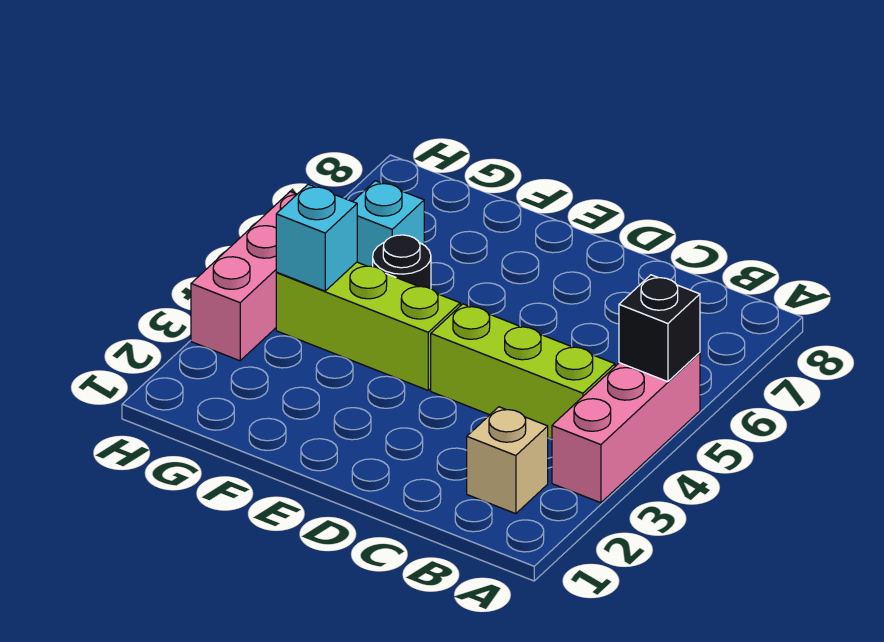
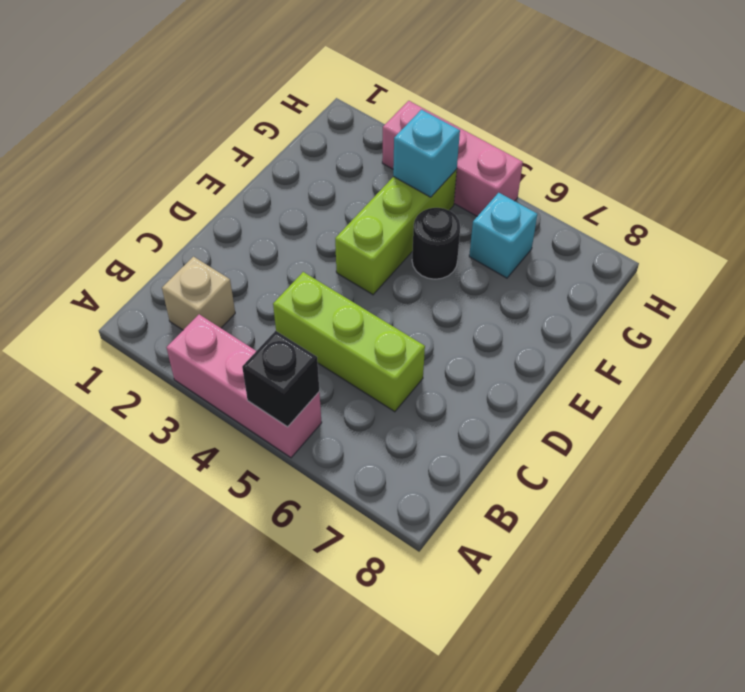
lime brick B4:D4 level 1 -> lime brick C4:C6 level 1

